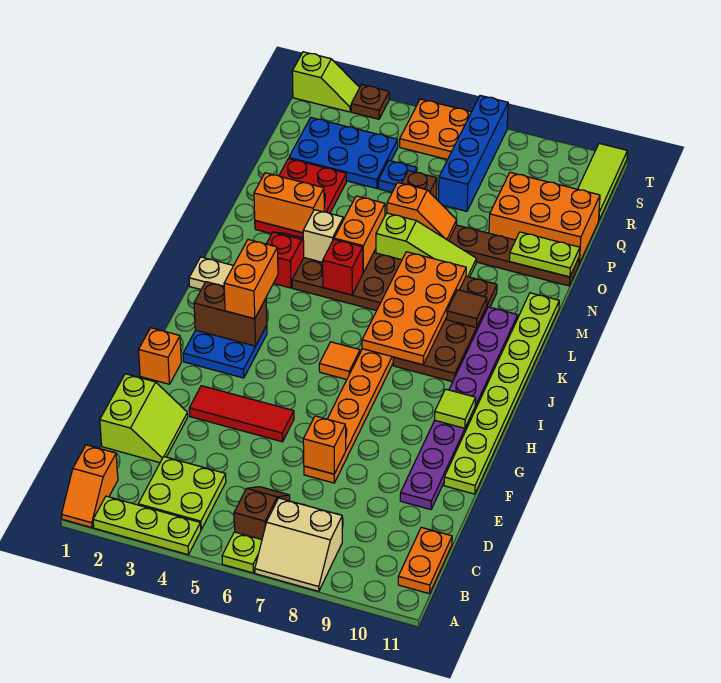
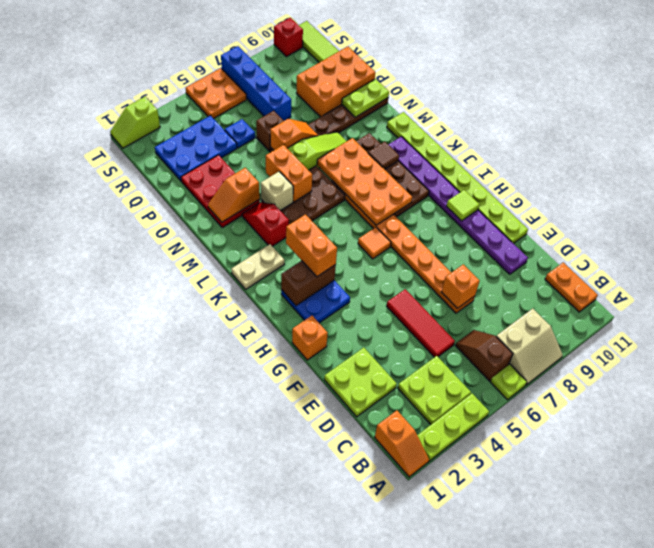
lime slope D1:E2 level 1 top 1 -> lime plate D1:E2 level 1
red tile F3:F5 level 1 -> red tile D5:F5 level 1
red brick L5 level 2 -> red brick T10 level 1
orange brick N2:N3 level 2 -> orange slope N2:N3 level 2 top 3
lime slope T1:T2 level 1 top 1 -> lime slope T1:T2 level 1 top 2
brown plate T3 level 1 -> none

